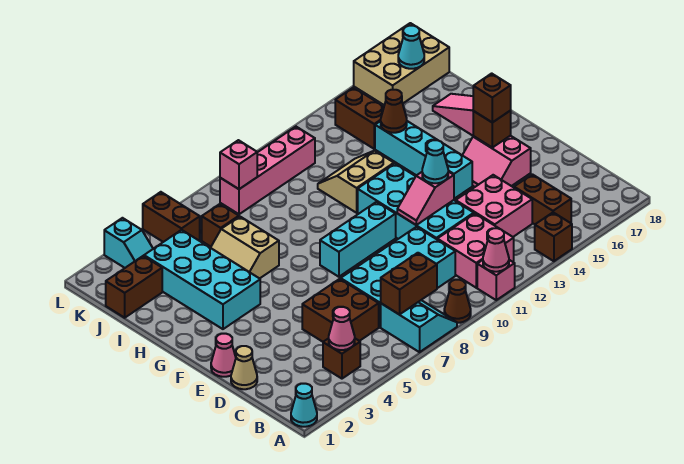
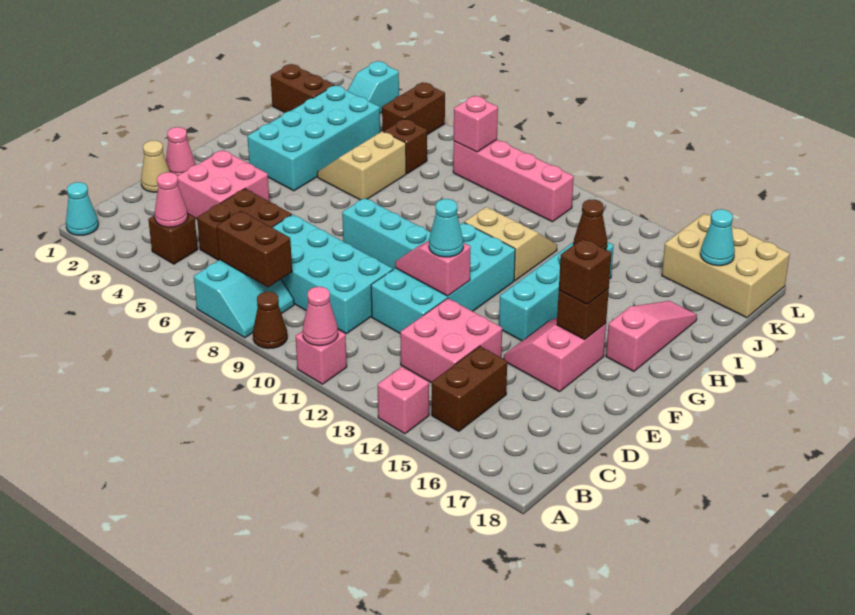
brown brick A14 level 1 -> pink brick A14 level 1
pink brick B11:C12 level 1 -> pink brick D3:E4 level 1
brown brick J14:K14 level 1 -> none

